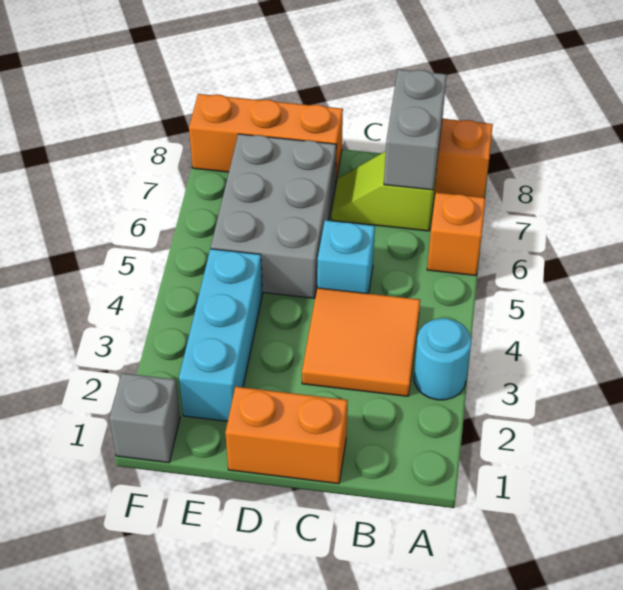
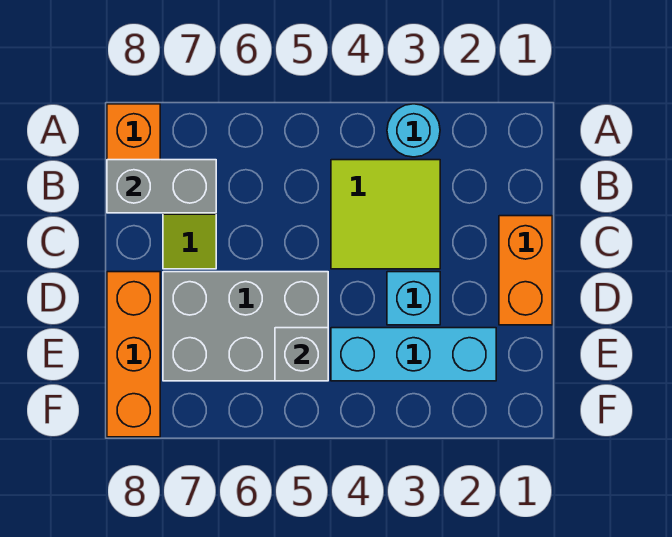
orange brick A6 level 1 -> none
orange tile B3:C4 level 1 -> lime tile B3:C4 level 1
cyan brick C5 level 1 -> cyan brick D3 level 1
grey brick F1 level 1 -> grey brick E5 level 2

